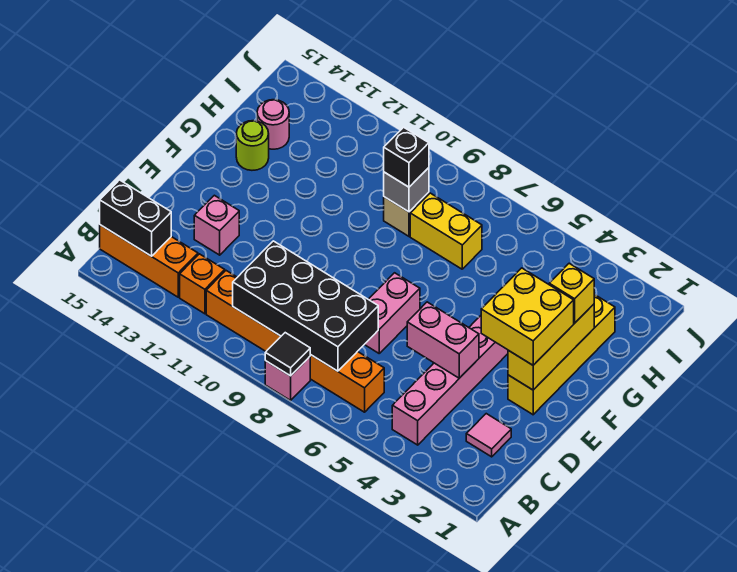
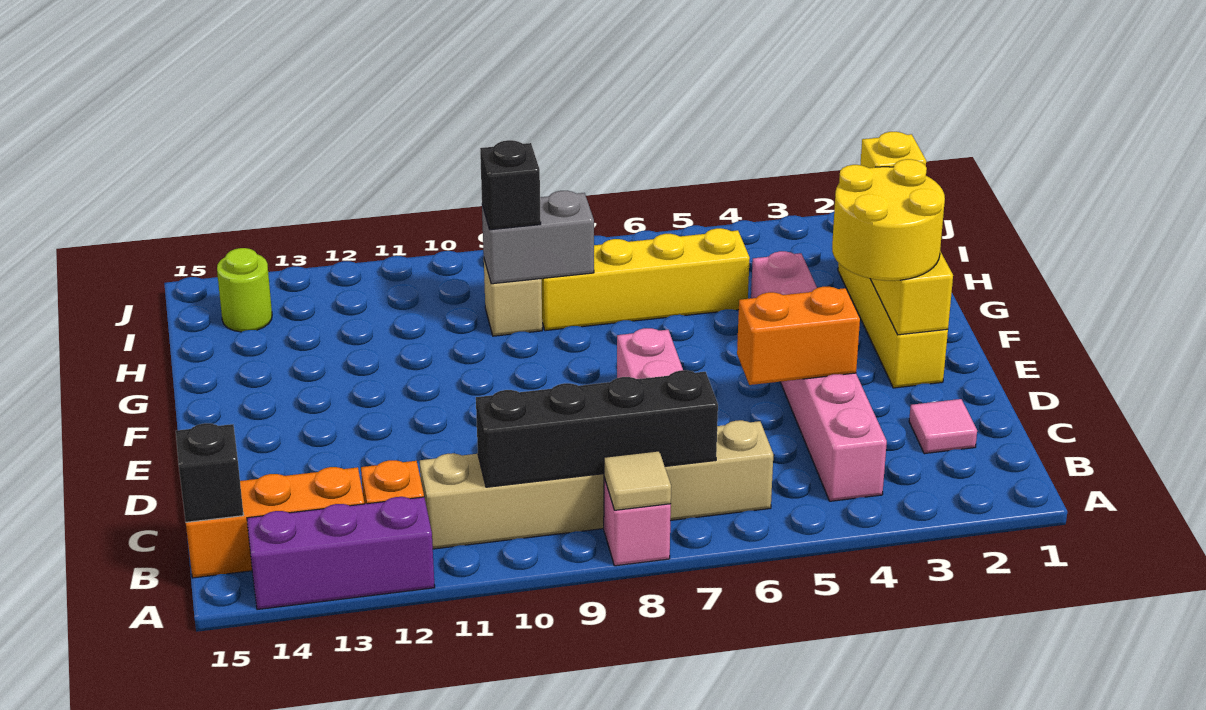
black tile A8 level 2 -> tan tile A8 level 2
none -> purple brick A12:A14 level 1
orange brick B6:B11 level 1 -> tan brick B6:B11 level 1
black brick B7:C10 level 2 -> black brick B7:B10 level 2
black brick B14:B15 level 2 -> black brick B15 level 2
pink brick D4:D5 level 2 -> orange brick D4:D5 level 2
pink brick D13 level 1 -> none
yellow brick E2:F3 level 3 -> yellow round brick E2:F3 level 3
lime round brick G14 level 1 -> lime round brick I14 level 1
yellow brick H7:H8 level 1 -> yellow brick H5:H8 level 1
grey brick H9 level 2 -> grey brick H8:H9 level 2
pink round brick H14 level 1 -> none

